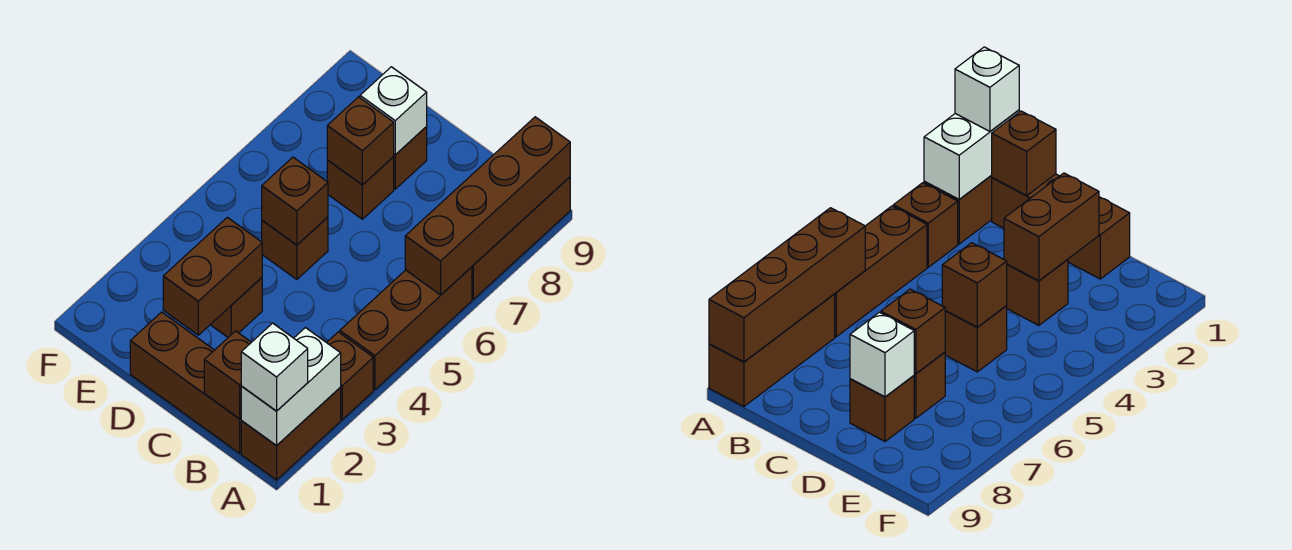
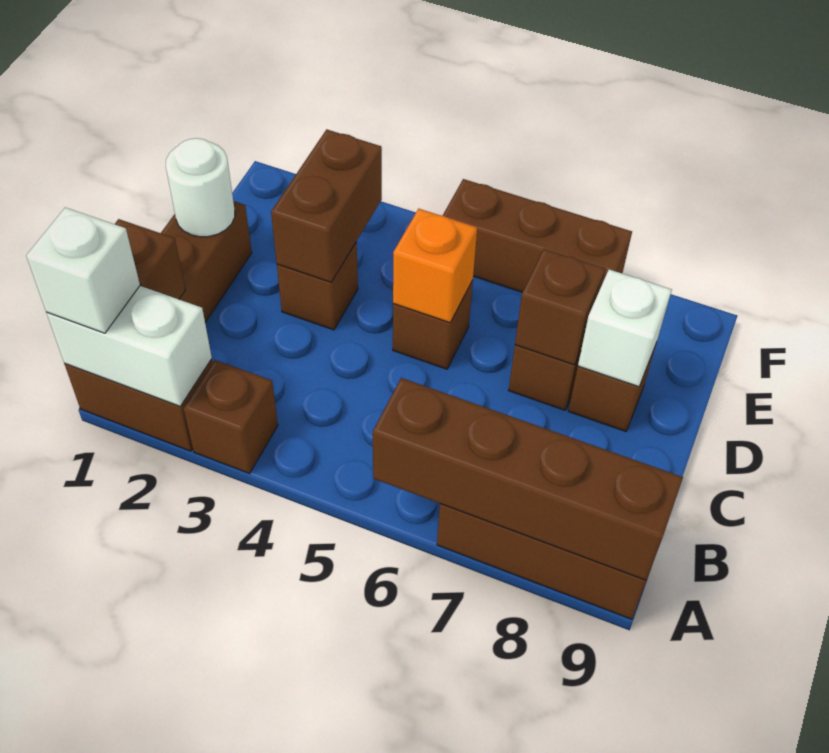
brown brick A4:A6 level 1 -> brown brick F5:F7 level 1
none -> white round brick D1 level 2
brown brick D2:D3 level 2 -> brown brick D3:E3 level 2
brown brick D5 level 2 -> orange brick D5 level 2

